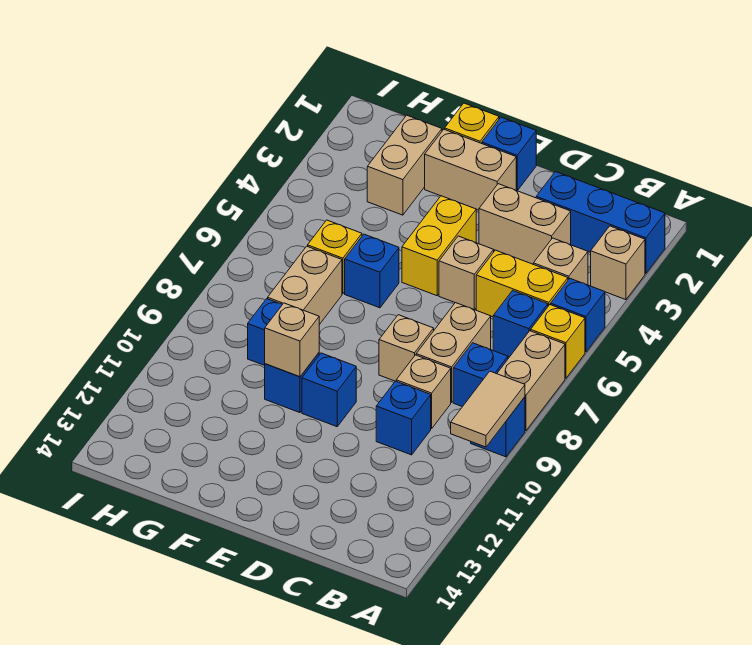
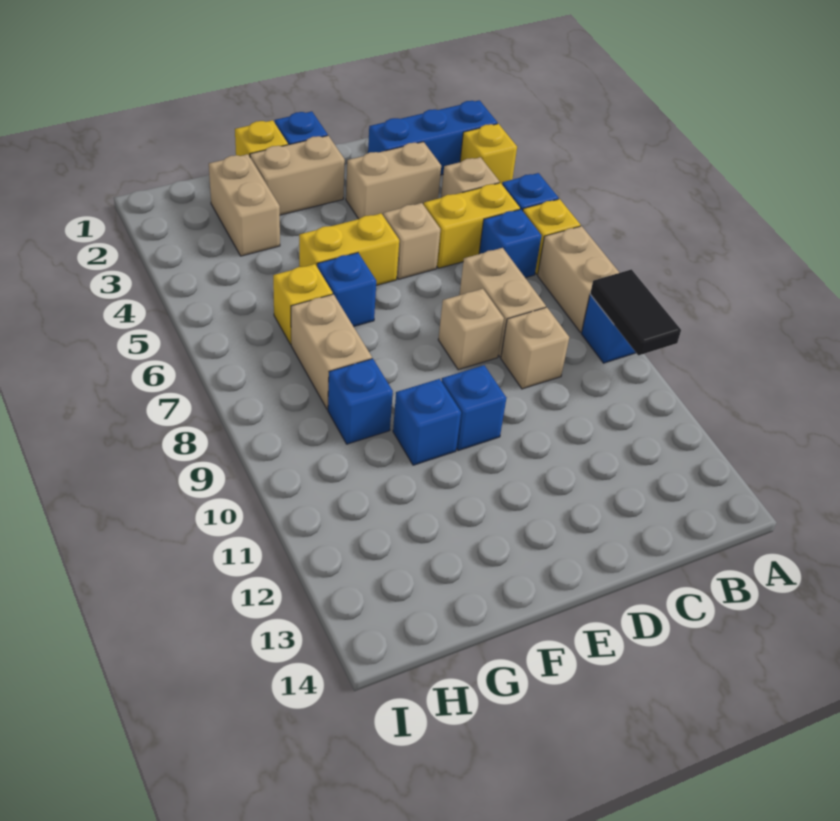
tan brick A3 level 1 -> yellow brick A3 level 1
tan tile A9:A10 level 2 -> black tile A9:A10 level 2
blue brick B8 level 1 -> none
blue brick C10 level 1 -> none
yellow brick E4:E5 level 1 -> yellow brick E5:F5 level 1
tan brick F10 level 2 -> none

